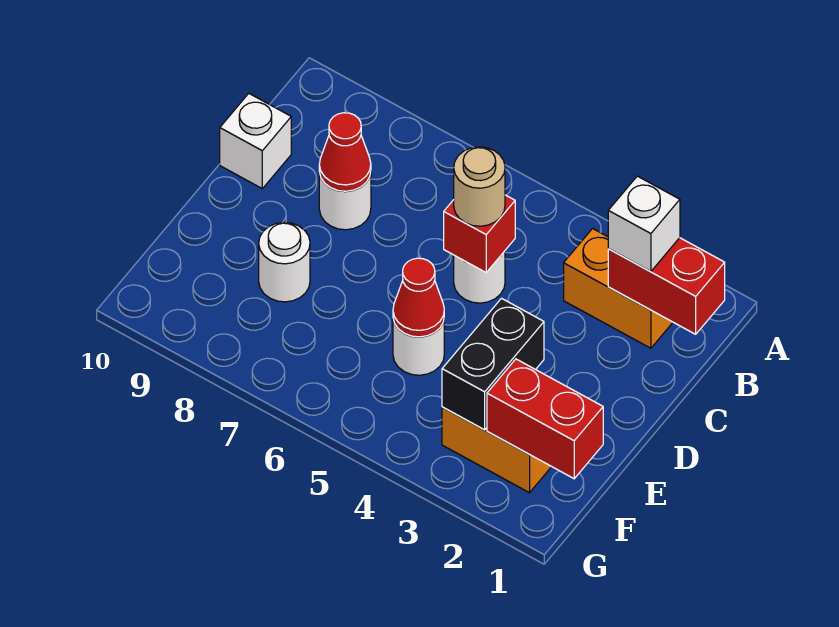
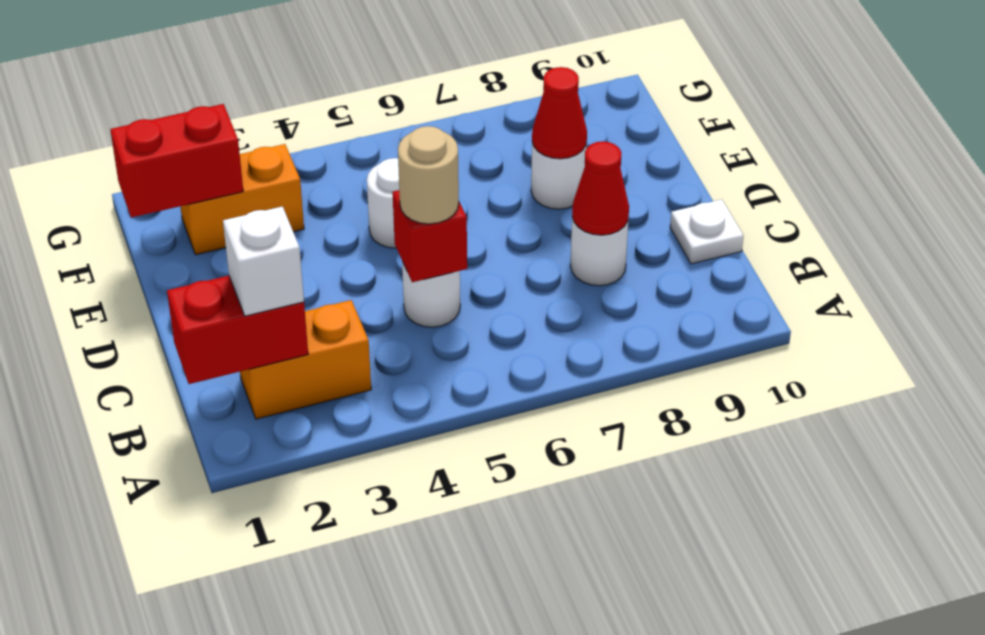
white brick C10 level 1 -> white plate C10 level 1
black brick E3:F3 level 2 -> none
red cone E5 level 2 -> red cone E8 level 2

